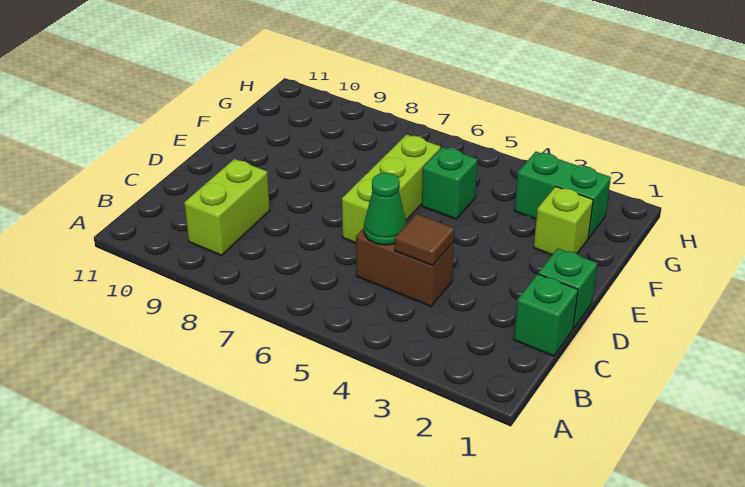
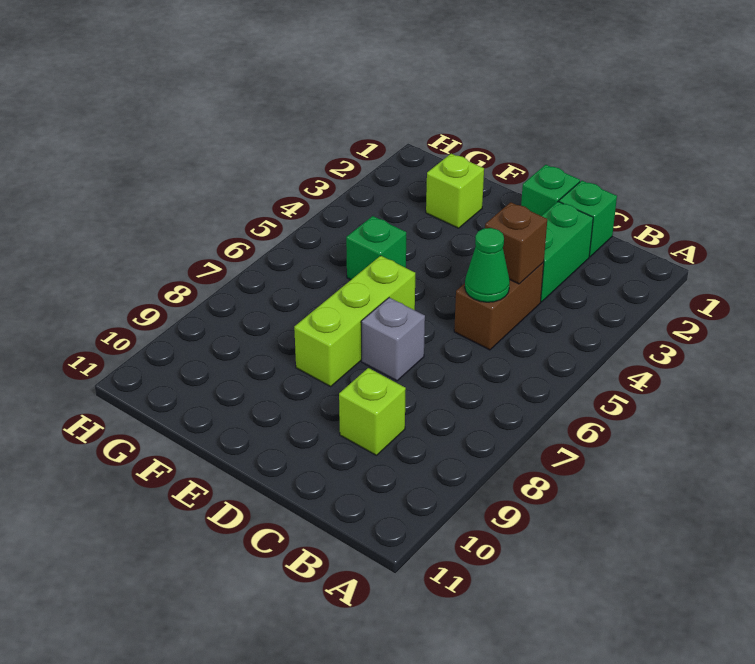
lime brick B9:C9 level 1 -> lime brick C9 level 1
brown tile C4 level 2 -> brown brick C4 level 2
lime brick D6:F6 level 1 -> lime brick E6:E8 level 1
none -> grey brick D7 level 1
green brick G2:G3 level 1 -> green brick C2:C3 level 1

